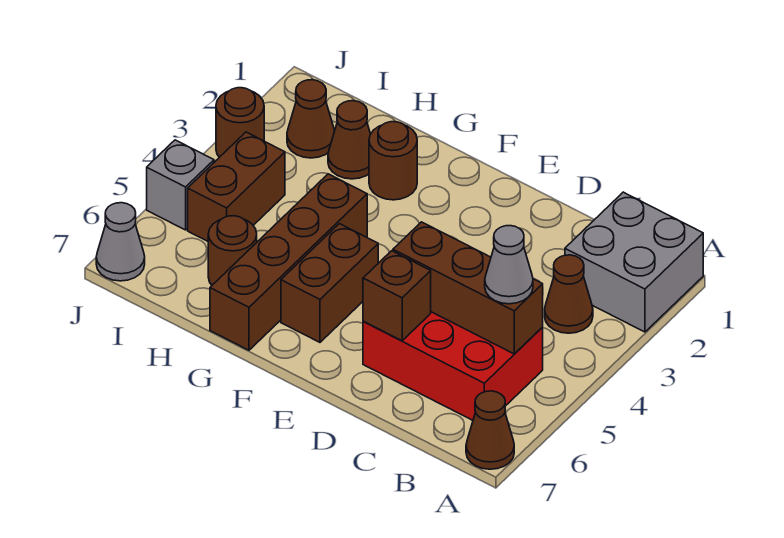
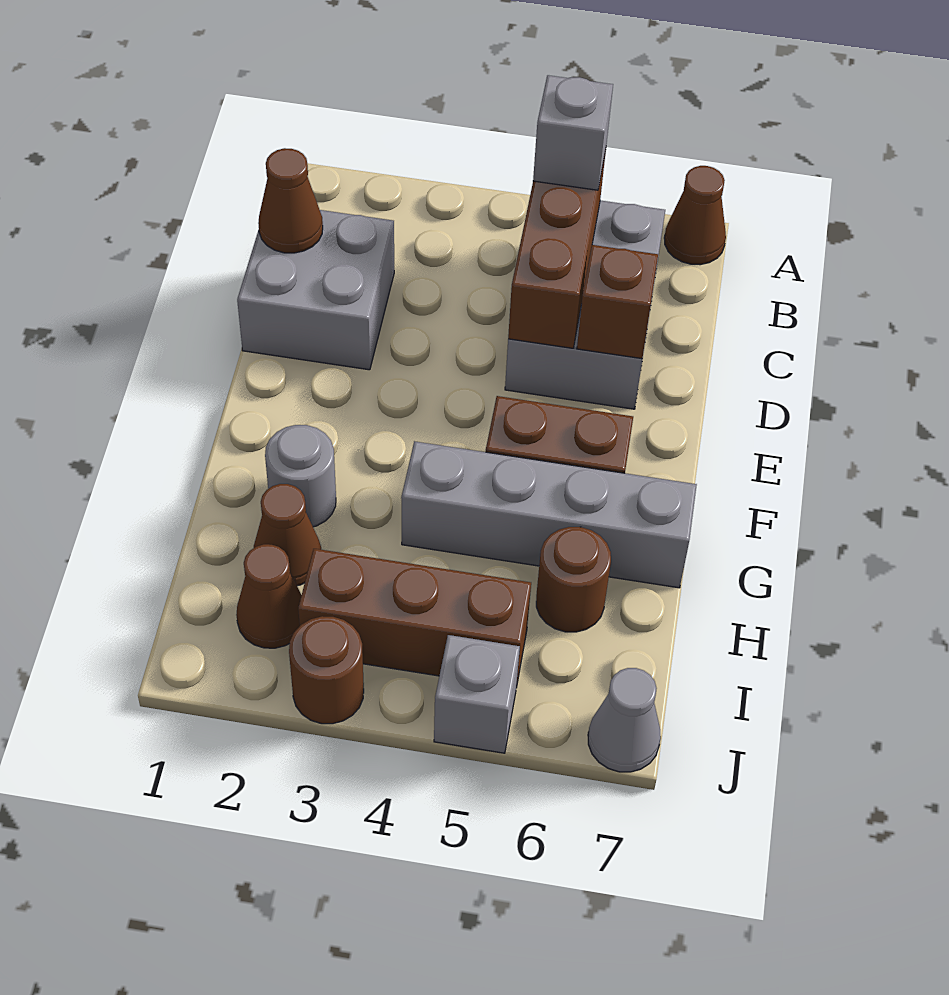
grey brick A1:B2 level 1 -> grey brick C1:D2 level 1
brown cone B3 level 1 -> brown cone C1 level 2
red brick B5:D6 level 1 -> grey brick B5:D6 level 1
grey cone B5 level 3 -> grey brick B5 level 3
brown round brick G2 level 1 -> grey round brick G2 level 1
brown brick G4:G7 level 1 -> grey brick G4:G7 level 1
brown brick I4:I5 level 1 -> brown brick I3:I5 level 1

